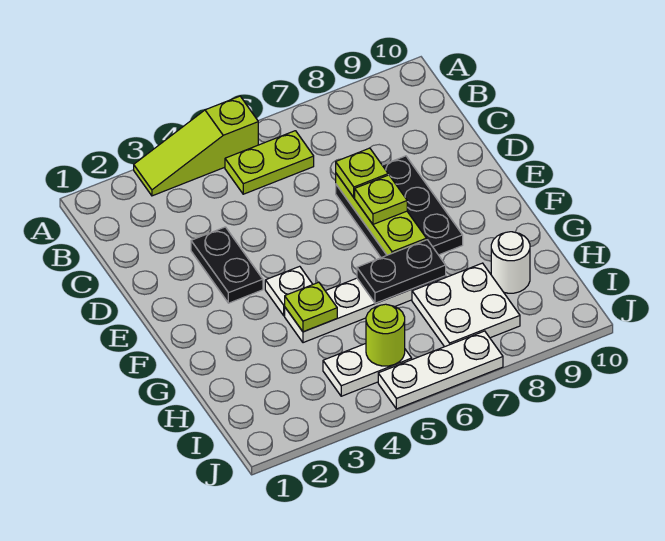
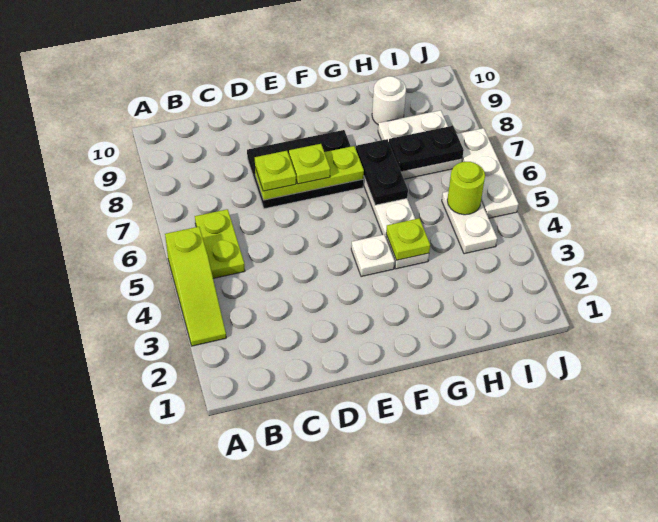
black plate D3:E3 level 1 -> black plate H7:I7 level 2

